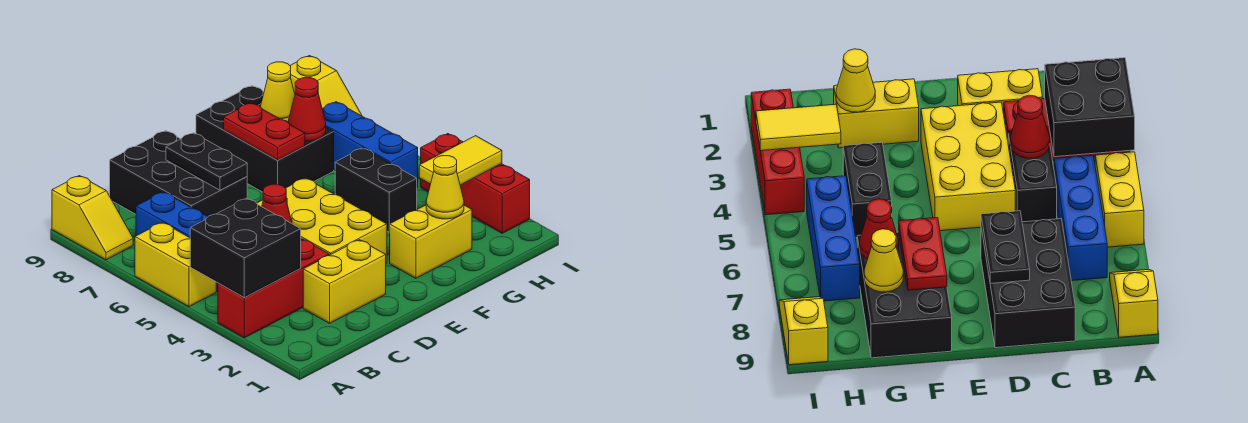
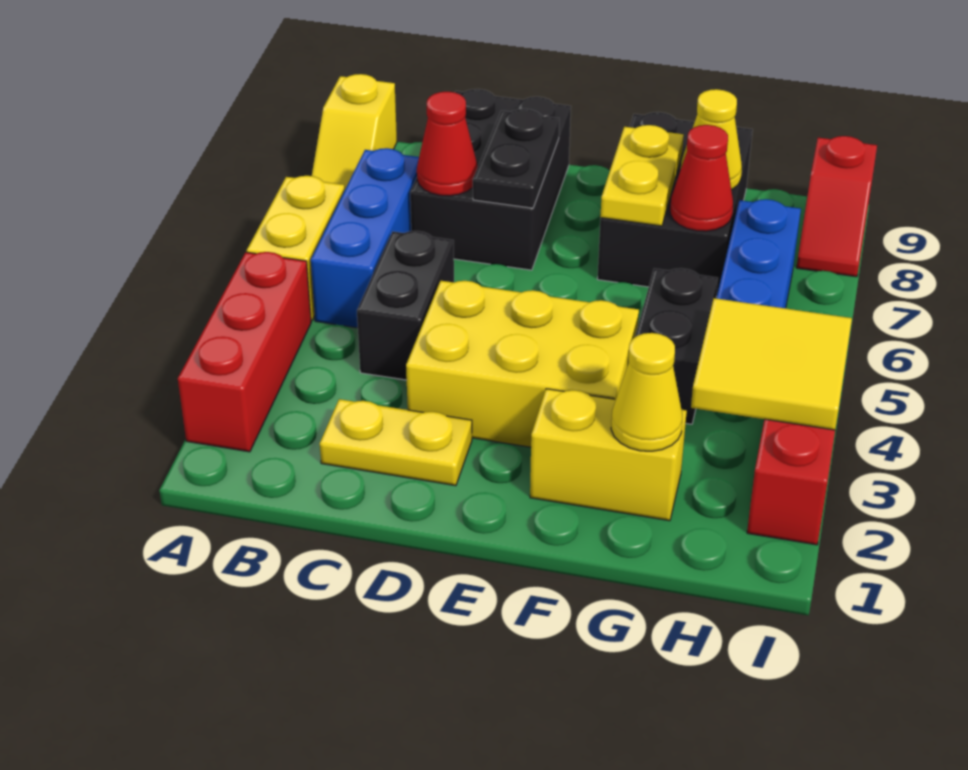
red brick A3:C3 level 1 -> red brick A2:A4 level 1
black brick A3:B4 level 2 -> none
yellow brick C2:D2 level 1 -> yellow plate C2:D2 level 1
red cone C4 level 2 -> red cone C7 level 2
yellow brick D3:E5 level 1 -> yellow brick D3:F4 level 1
red plate F7:F8 level 2 -> yellow plate F7:F8 level 2
yellow tile H3:I3 level 2 -> yellow tile H3:I4 level 2
yellow slope I8:I9 level 1 top 9 -> red slope I8:I9 level 1 top 9

